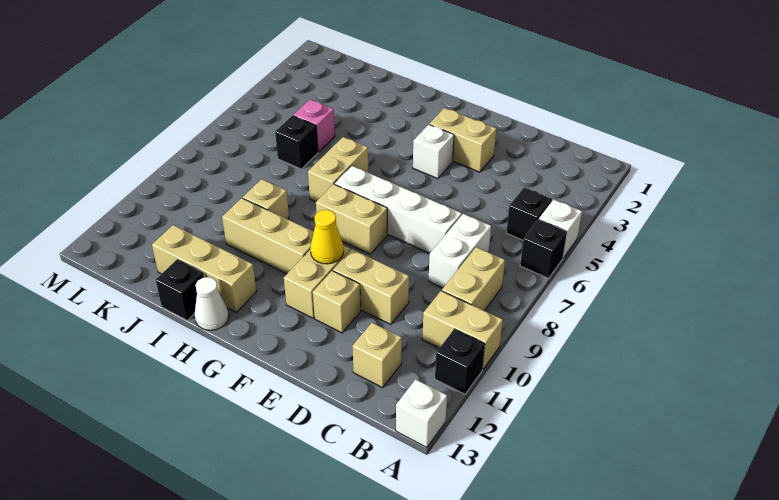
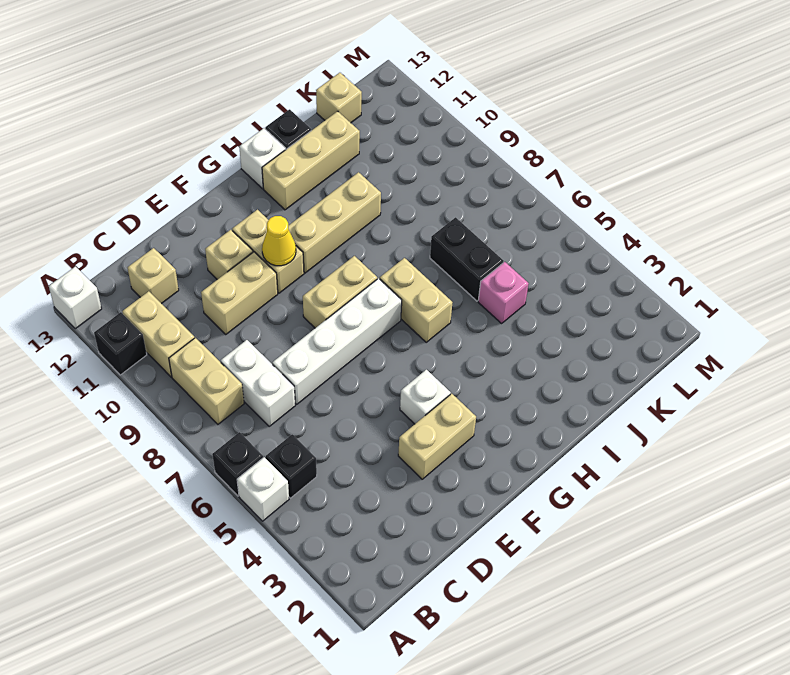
tan brick A10:B10 level 1 -> tan brick B10:B11 level 1
white cone H13 level 1 -> white brick H13 level 1
tan brick I9 level 1 -> tan brick K13 level 1
black brick J6 level 1 -> black brick J6:J7 level 1

